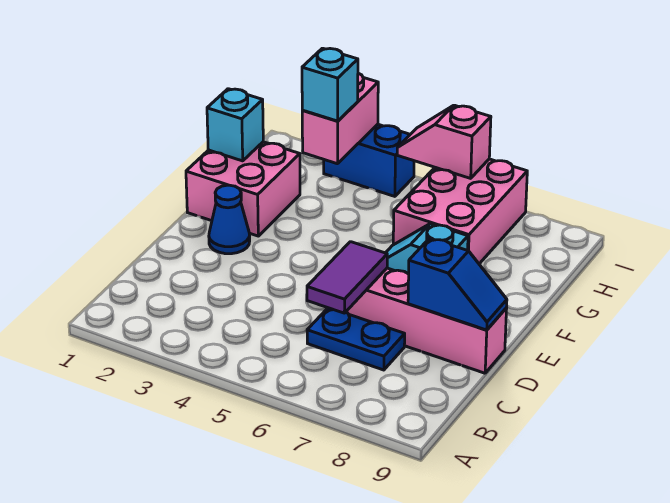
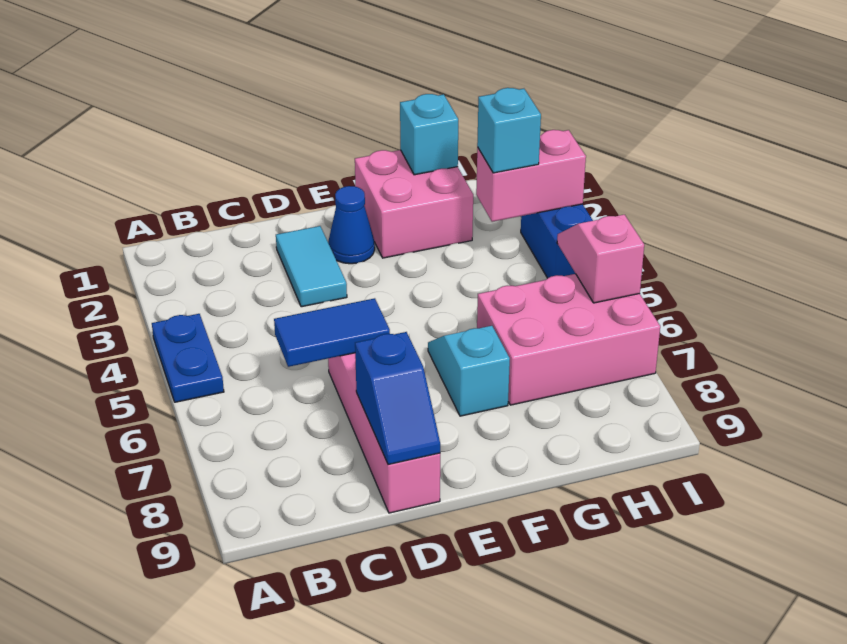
blue plate C6:C7 level 1 -> blue plate A4:A5 level 1
purple tile C6:D6 level 2 -> blue tile C6:D6 level 2
none -> cyan tile D2:D3 level 1

